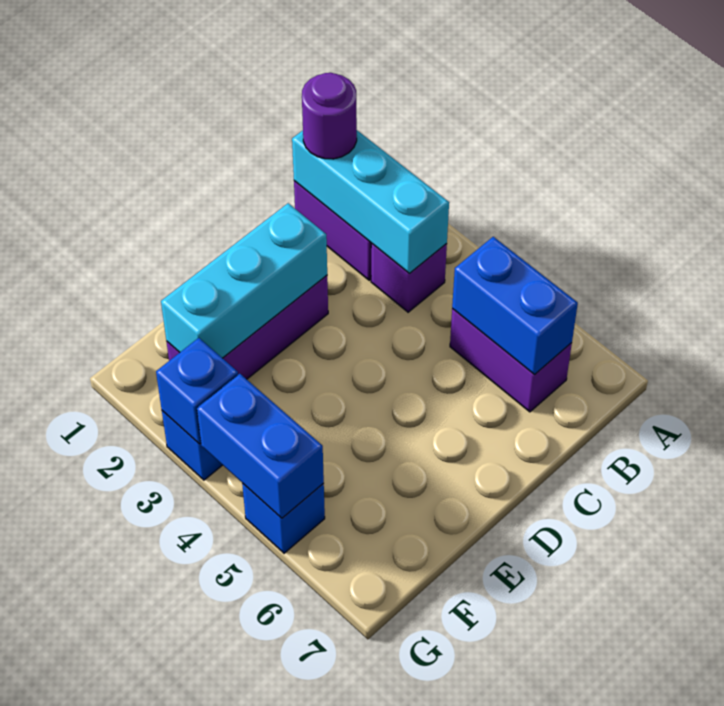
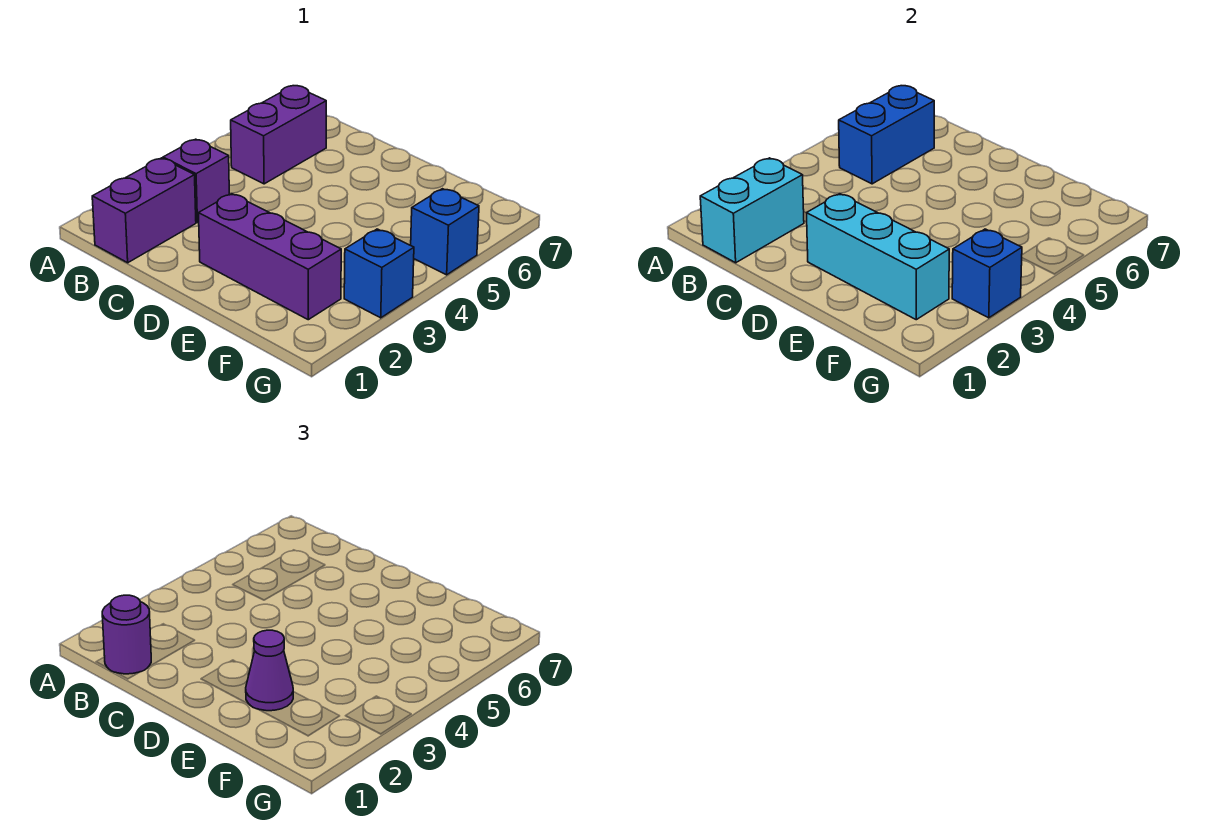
cyan brick B1:B3 level 2 -> cyan brick B1:B2 level 2
none -> purple cone E2 level 3
blue brick G4:G5 level 2 -> none

